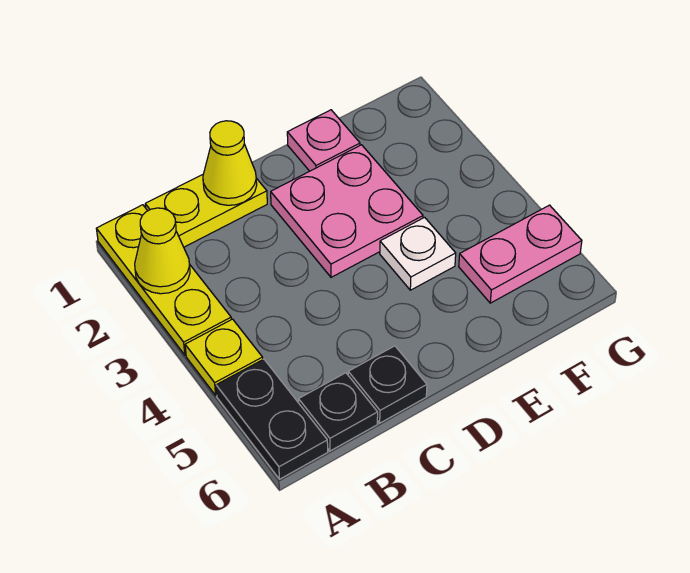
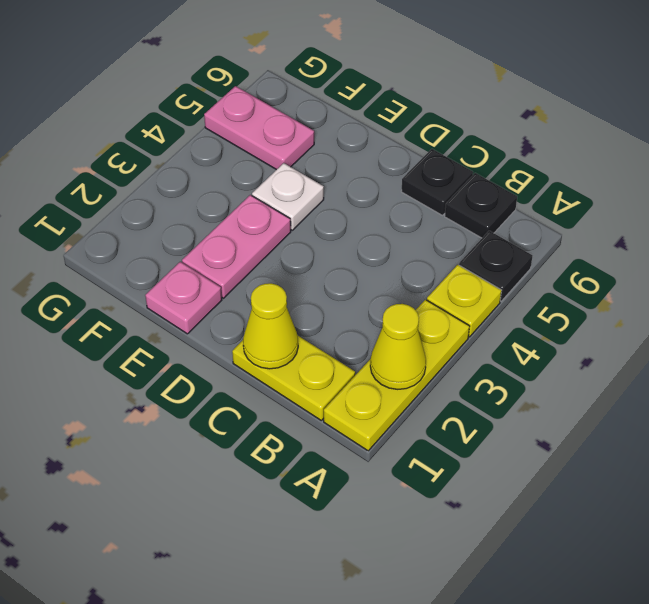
black plate A5:A6 level 1 -> black plate A5 level 1
pink plate D2:E3 level 1 -> pink plate E2:E3 level 1

